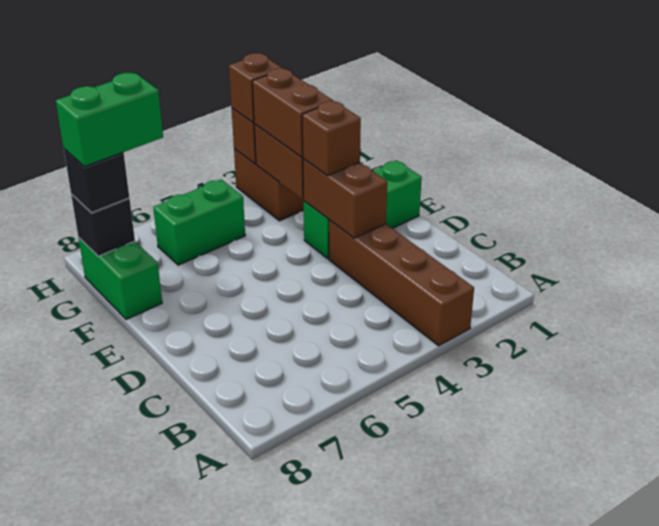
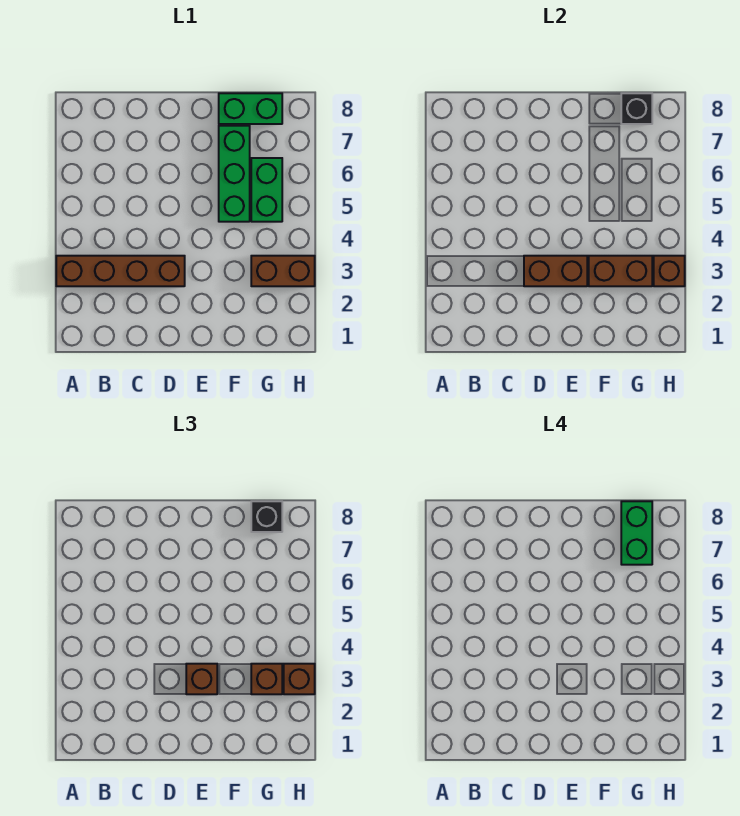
green brick E1:E3 level 1 -> green brick F5:F7 level 1
brown brick F3:G3 level 3 -> brown brick G3 level 3

